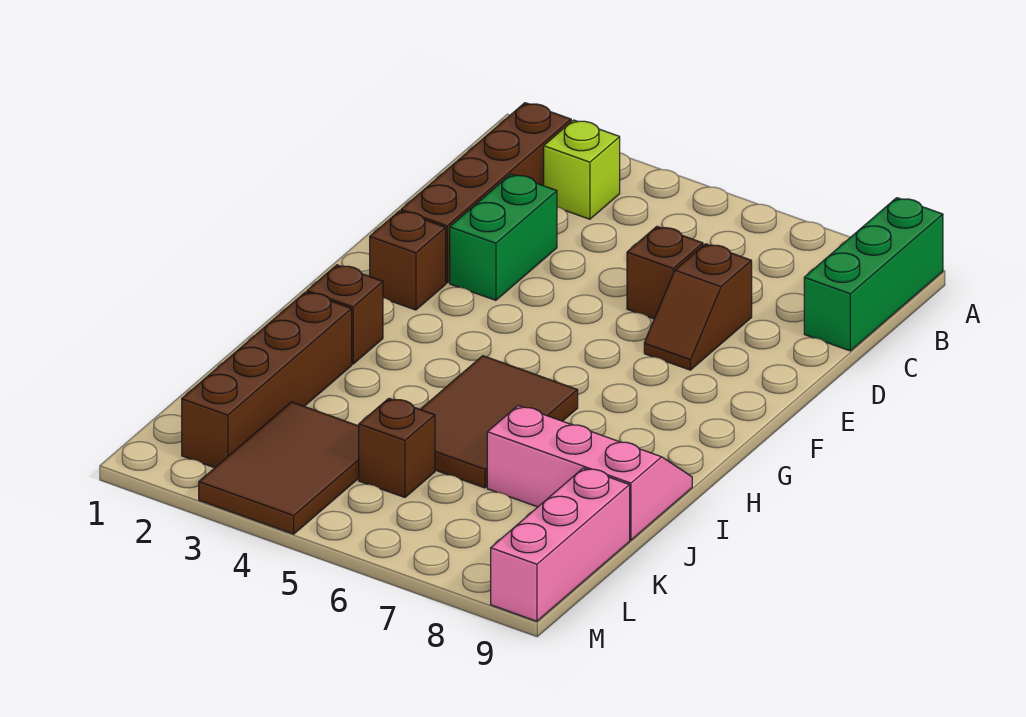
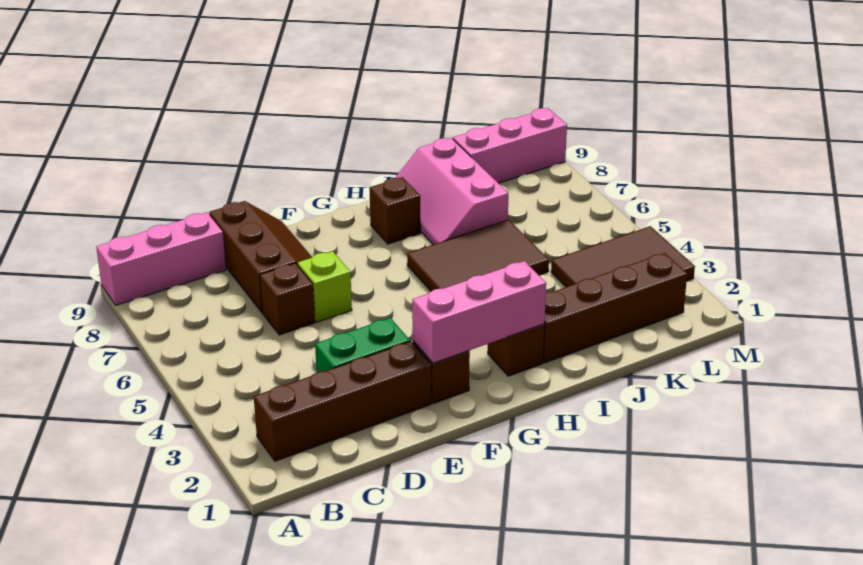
green brick A9:C9 level 1 -> pink brick A9:C9 level 1
lime brick B3 level 1 -> lime brick E6 level 1
brown slope D7:E7 level 1 top D -> brown slope D7:E9 level 1 top D
none -> pink brick F2:H2 level 2
brown brick K5 level 1 -> brown brick H8 level 1

